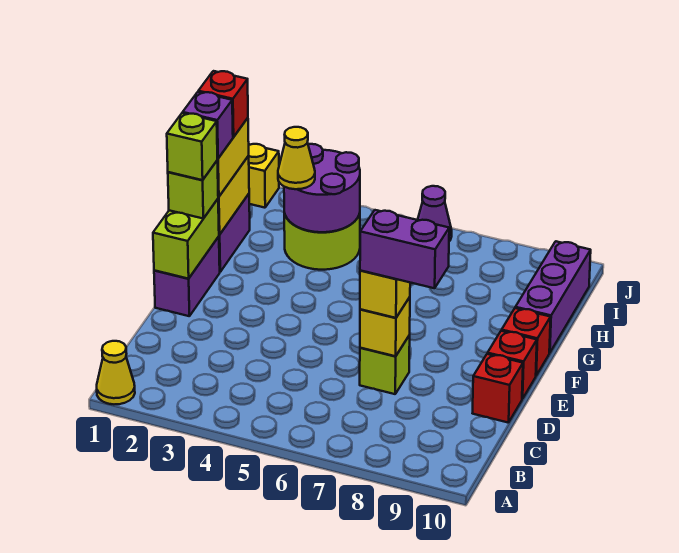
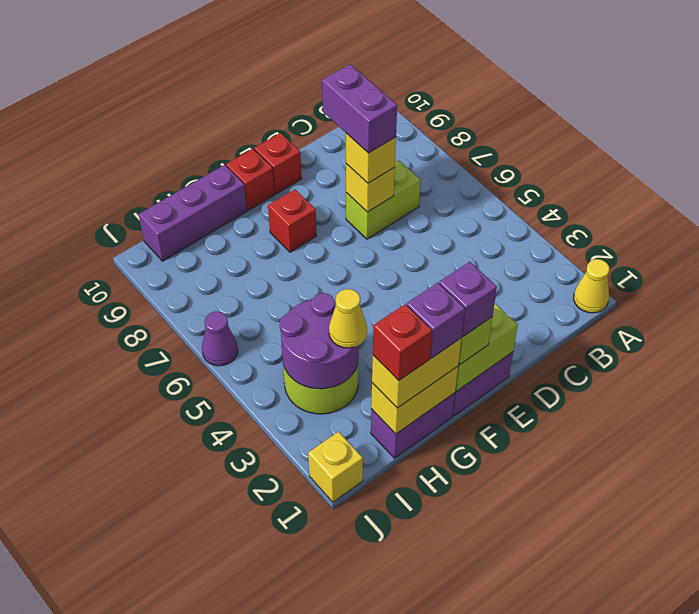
lime brick D7 level 1 -> lime brick C7:D7 level 1
red brick D10 level 1 -> red brick F8 level 1
lime brick F1 level 4 -> purple brick F1 level 4

